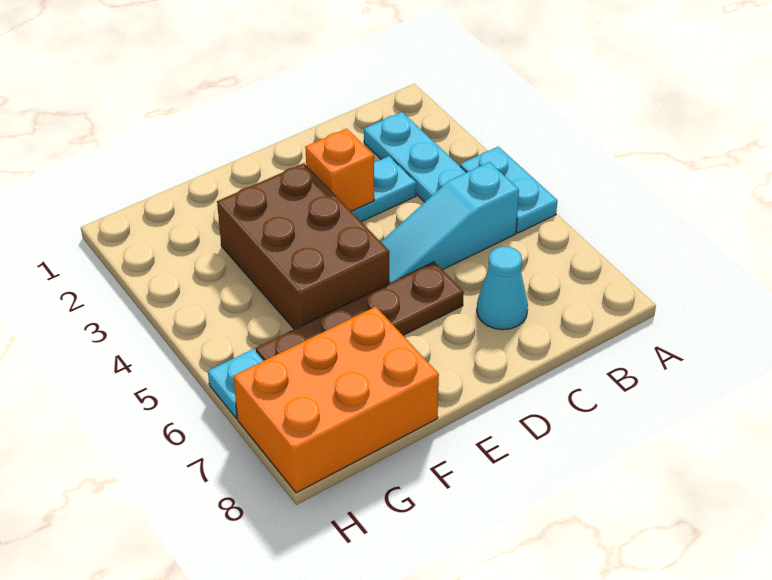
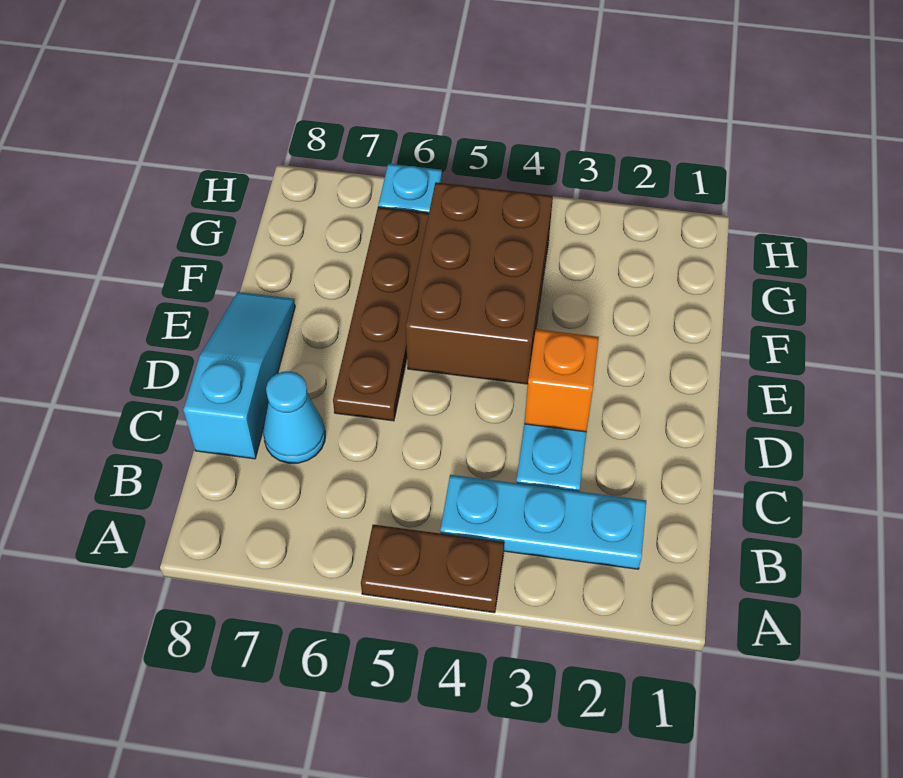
cyan plate A4:A5 level 1 -> brown plate A4:A5 level 1
cyan slope B5:D5 level 1 top B -> cyan slope C8:E8 level 1 top C
brown brick E3:F5 level 1 -> brown brick E4:G5 level 1
orange brick F7:H8 level 1 -> none

